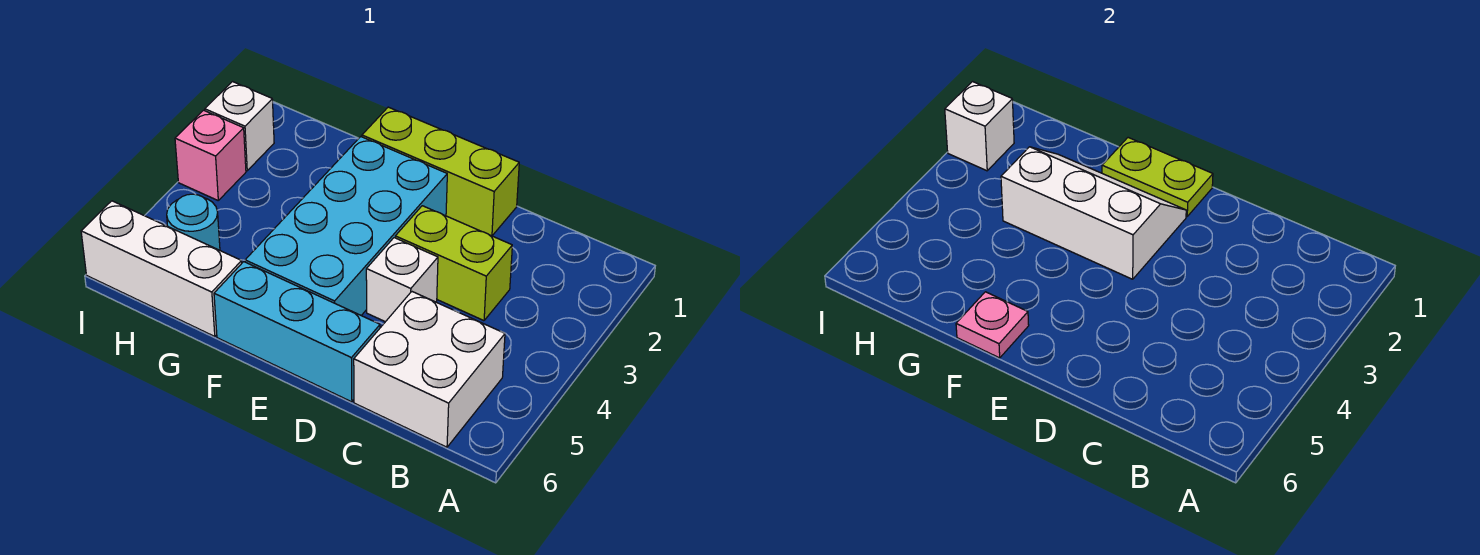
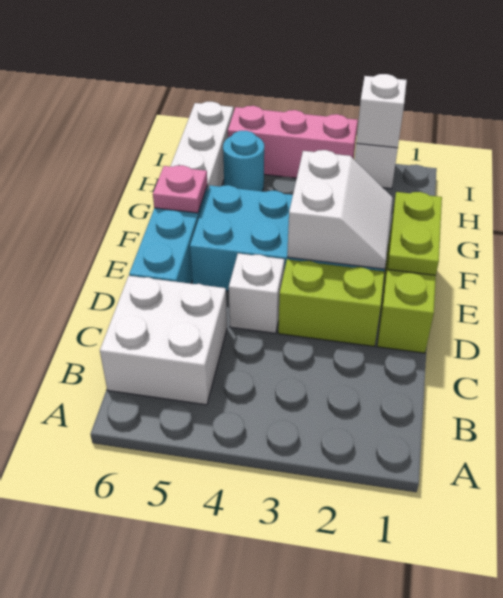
lime brick C3:D3 level 1 -> lime brick D2:D3 level 1
white slope E2:G3 level 2 top 3 -> white slope E2:F3 level 2 top 3
pink brick I3 level 1 -> pink brick I3:I5 level 1

